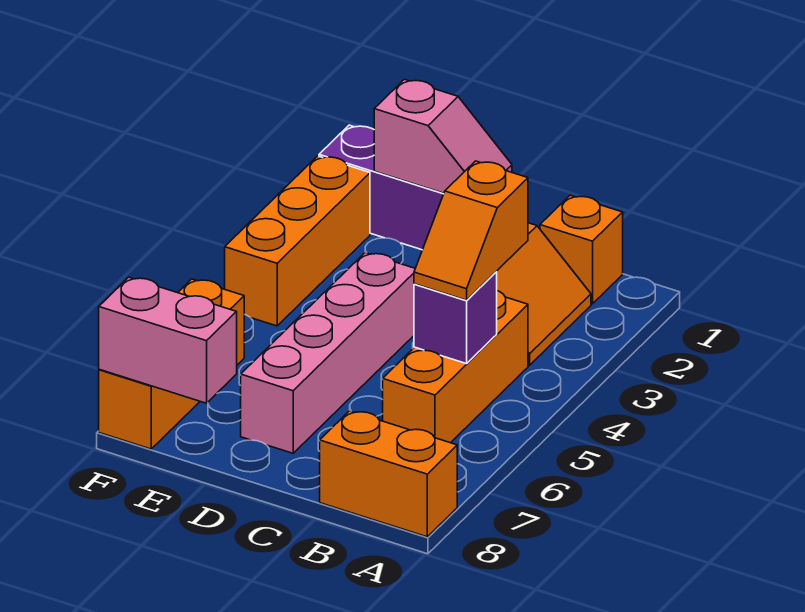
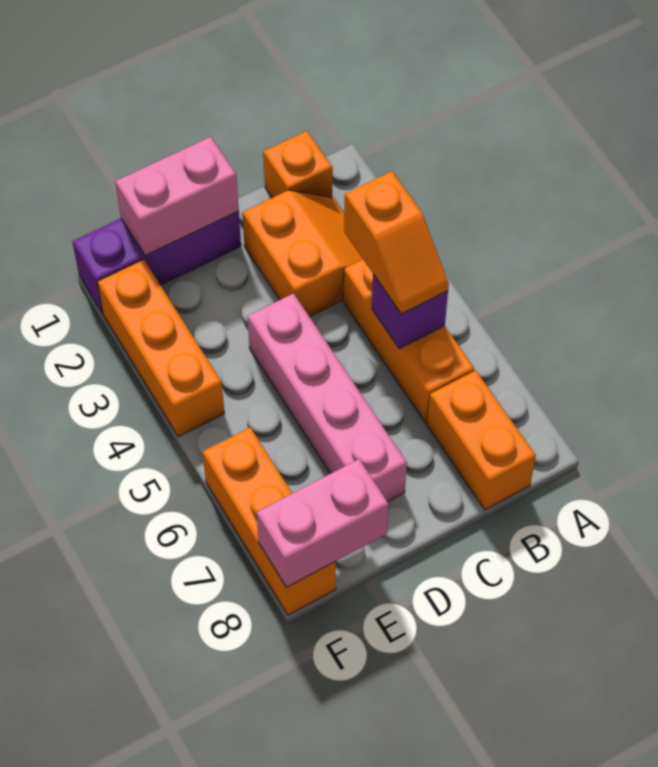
orange brick A8:B8 level 1 -> orange brick B7:B8 level 1
pink slope D1:E1 level 2 top E -> pink brick D1:E1 level 2

